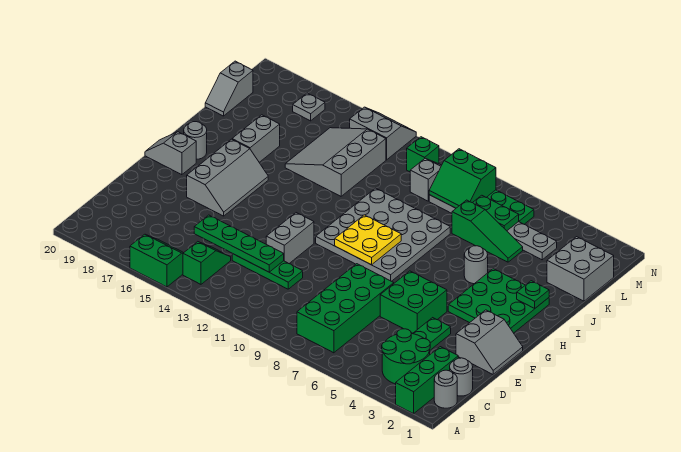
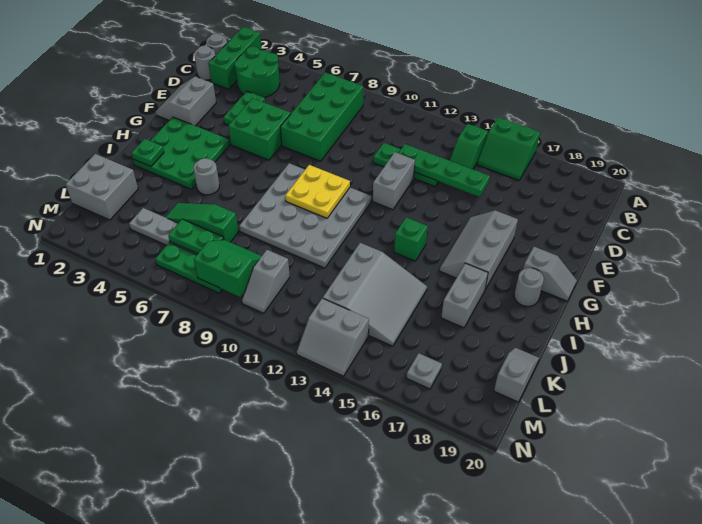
green brick M11 level 1 -> green brick H14 level 1

